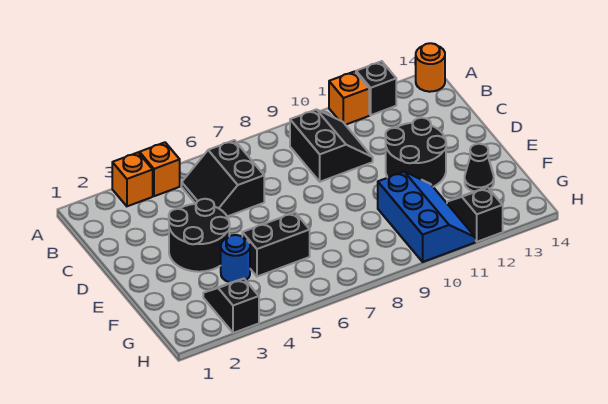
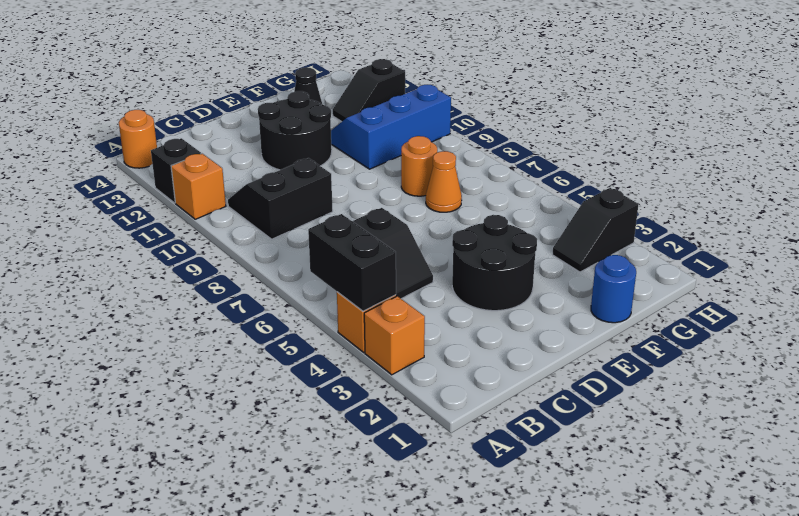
blue round brick F4 level 1 -> blue round brick F1 level 1
black brick F5:F6 level 1 -> black brick A4:A5 level 2
none -> orange cone F7 level 1
none -> orange round brick F8 level 1

